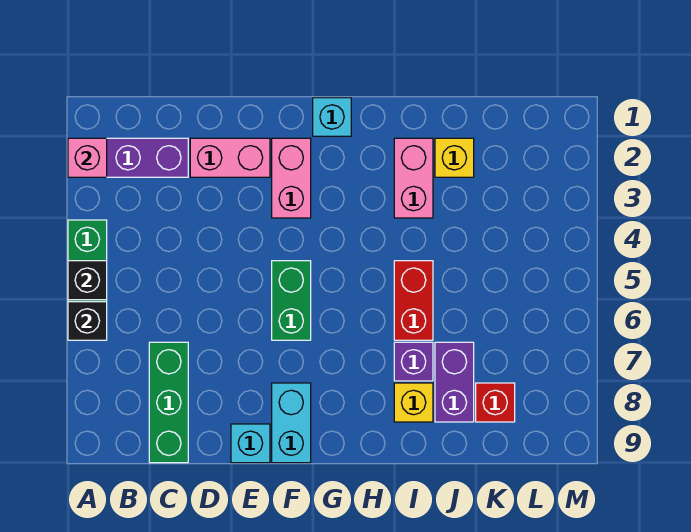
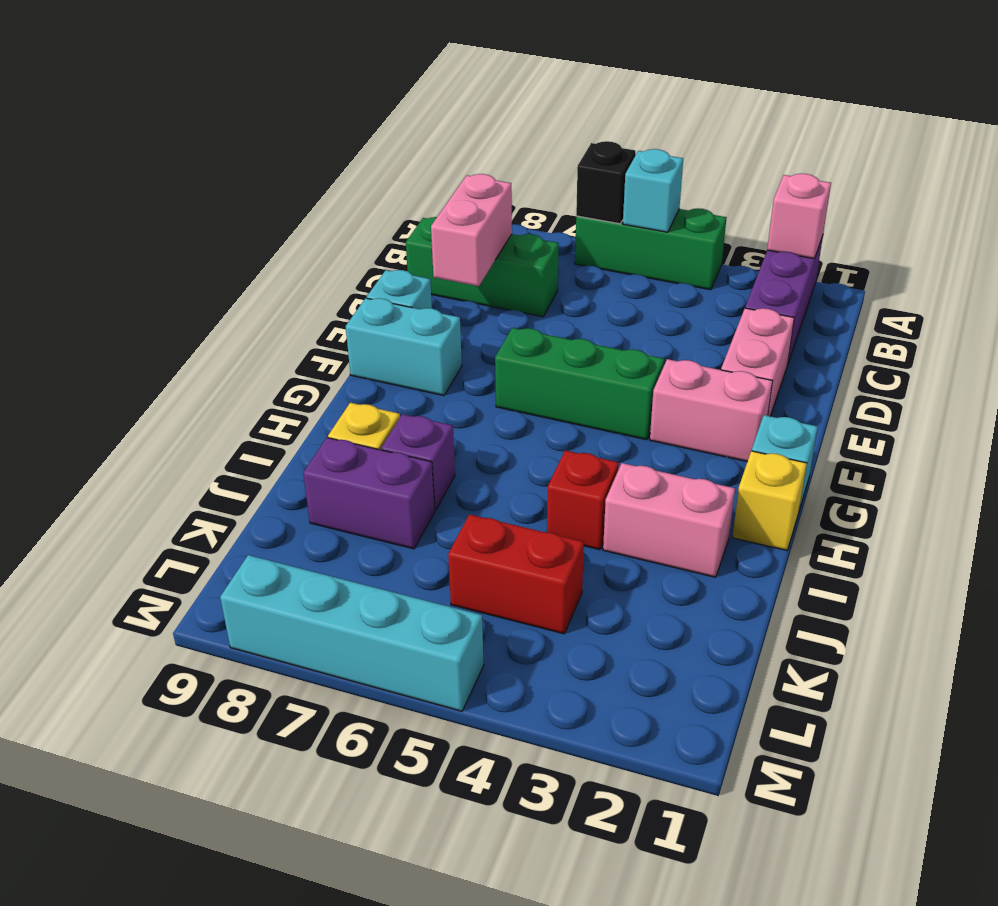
black brick A5 level 2 -> cyan brick A5 level 2
none -> pink brick C8:D8 level 2
green brick F5:F6 level 1 -> green brick F4:F6 level 1
red brick I5:I6 level 1 -> red brick K4:K5 level 1
yellow brick J2 level 1 -> yellow brick H1 level 1
red brick K8 level 1 -> red brick I4 level 1
none -> cyan brick M5:M8 level 1

